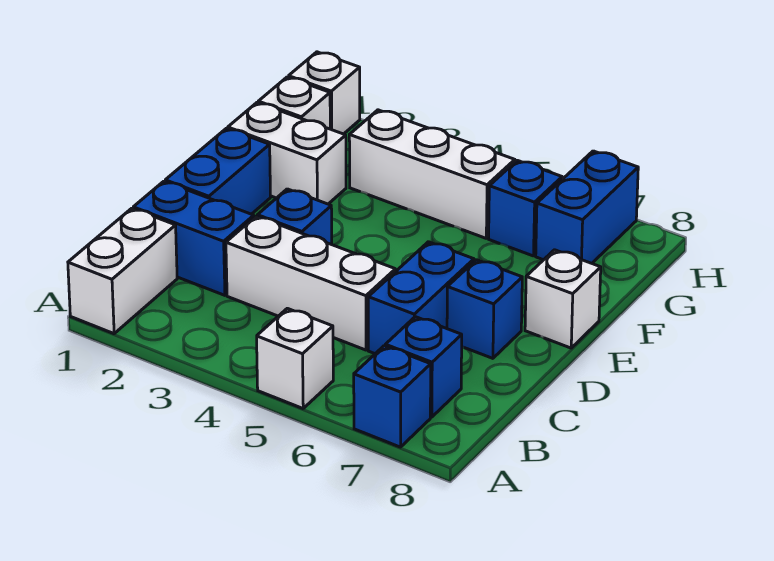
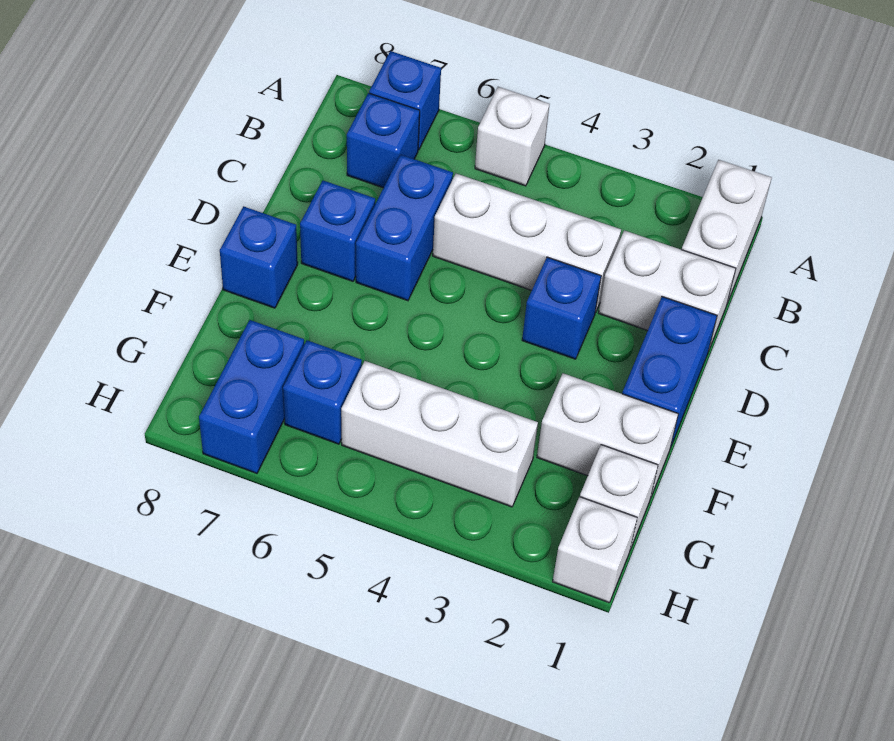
blue brick C1:C2 level 1 -> white brick C1:C2 level 1
white brick E8 level 1 -> blue brick E8 level 1

